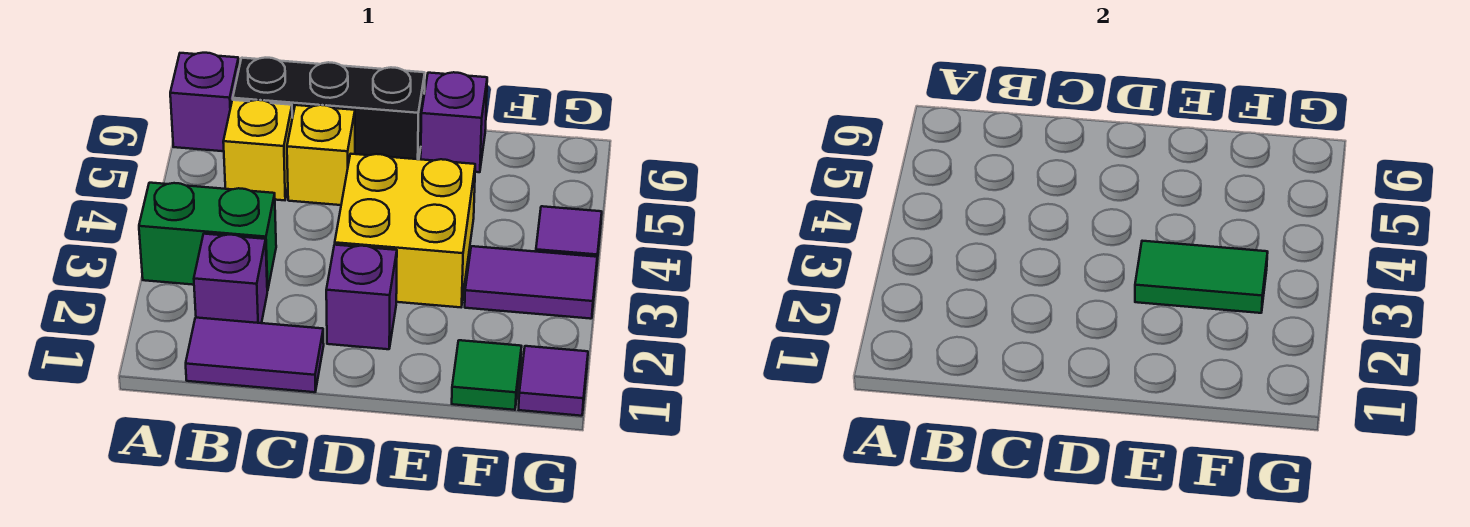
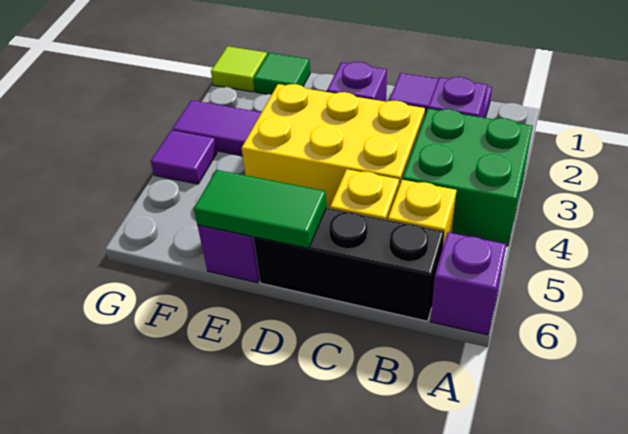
green brick A3:B3 level 1 -> green brick A3:B4 level 1
yellow brick D3:E4 level 1 -> yellow brick C3:E4 level 1
green tile E3:F3 level 2 -> green tile D6:E6 level 2
purple tile G1 level 1 -> lime tile G1 level 1

